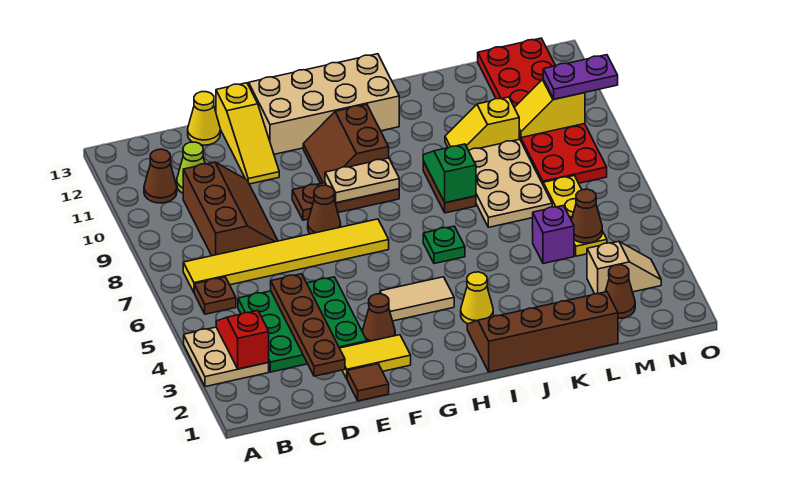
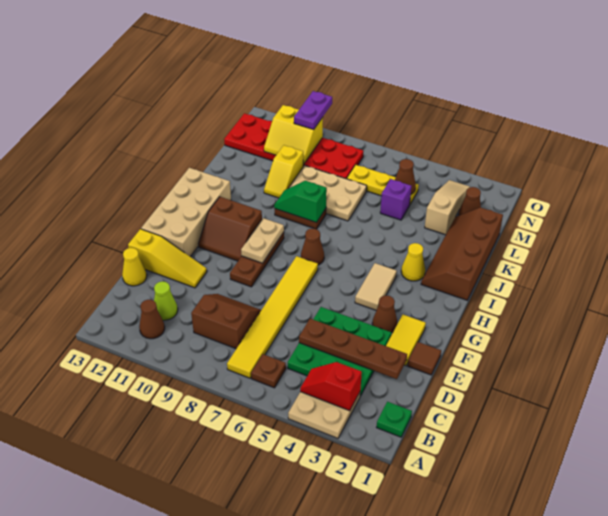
brown slope C8:D10 level 1 top C -> brown slope C8:D9 level 1 top C
brown cone F8 level 1 -> brown cone H7 level 1
green plate I6 level 1 -> green plate B1 level 1
tan slope M3:N3 level 1 top M -> tan slope L3:N3 level 1 top L
yellow slope M10:N10 level 2 top N -> yellow slope M10:N11 level 2 top N

